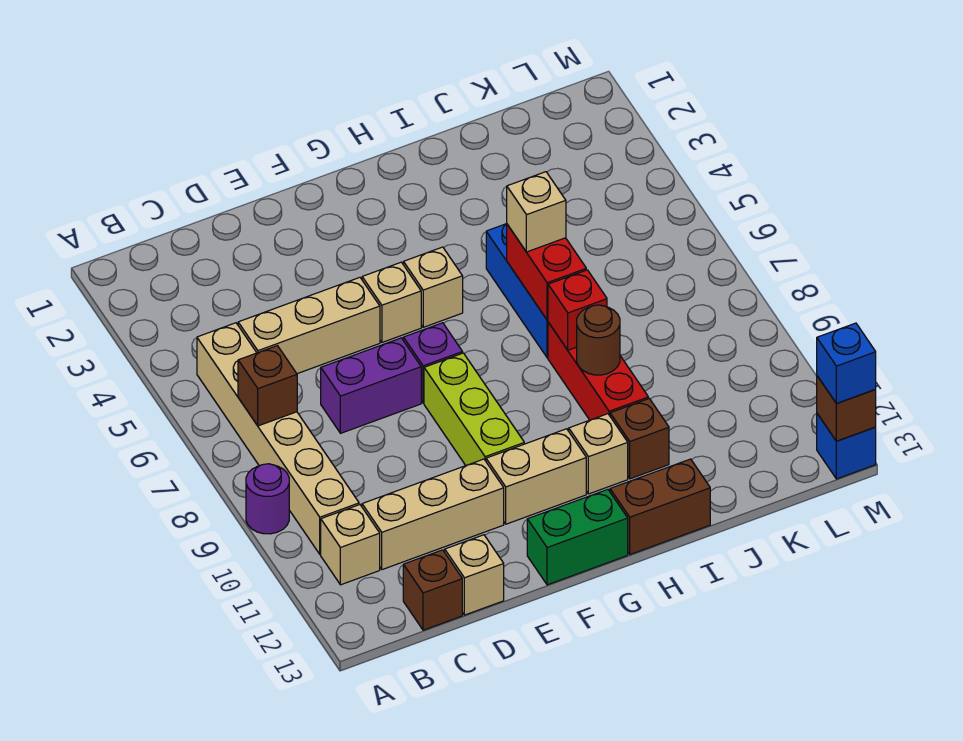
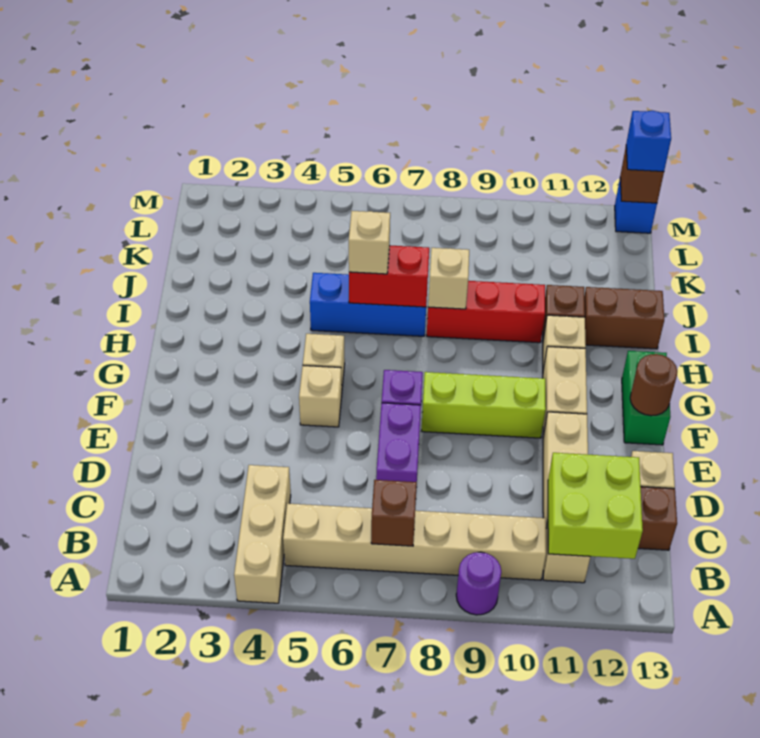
none -> lime brick B11:C12 level 2
tan brick C5:E5 level 1 -> tan brick A4:C4 level 1
brown brick H13:I13 level 1 -> brown brick I12:I13 level 1
red brick I8 level 2 -> tan brick I8 level 2
brown round brick I9 level 2 -> brown round brick F13 level 2

